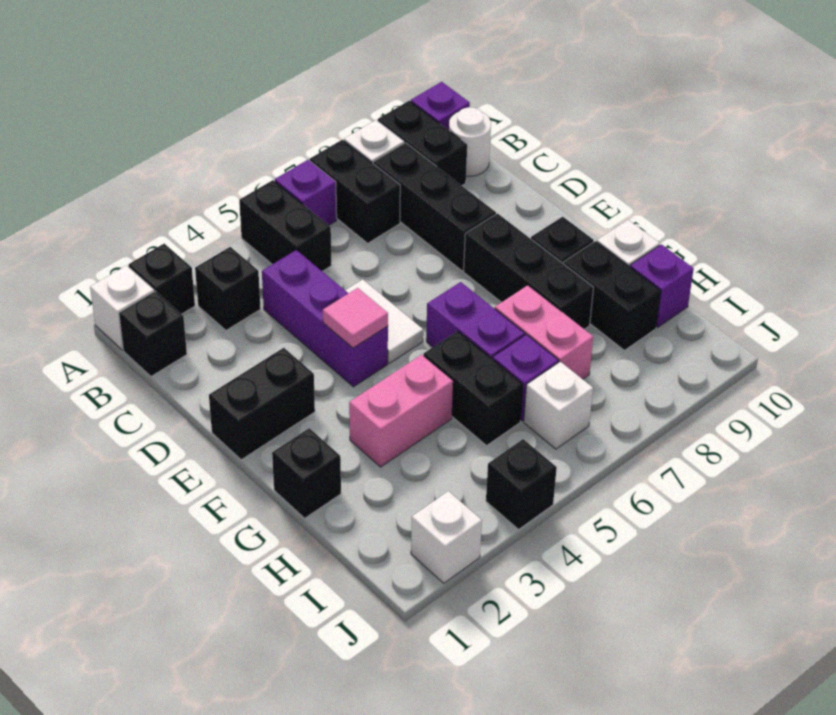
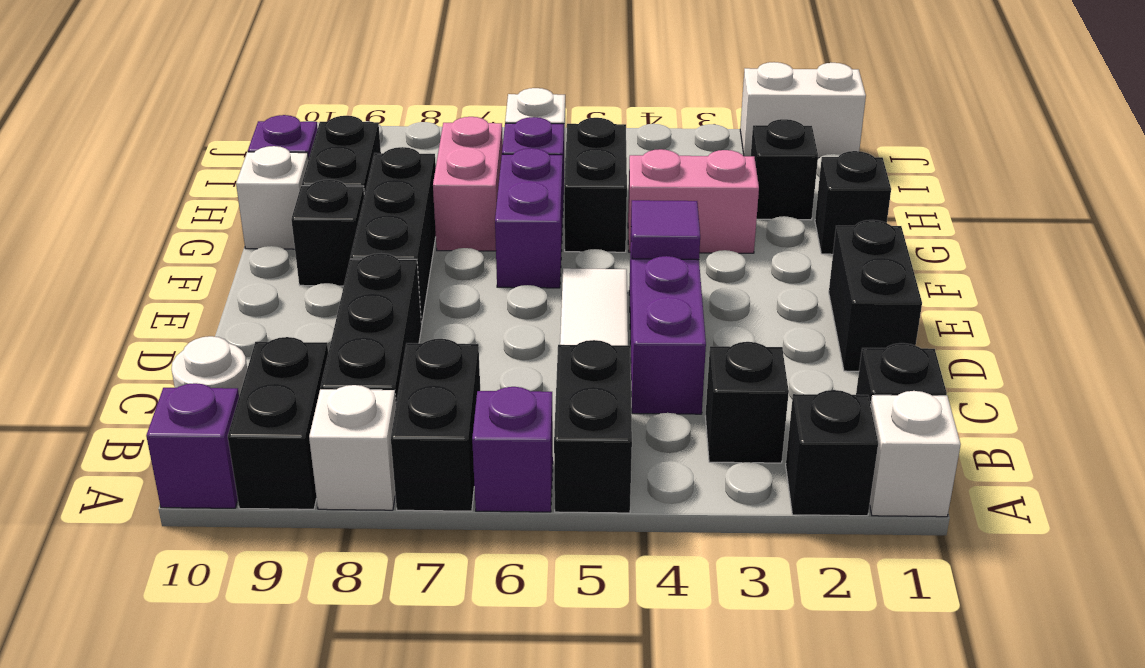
black brick E1:E2 level 1 -> black brick D1:E1 level 1
pink tile E4 level 2 -> purple tile E4 level 2
white brick J2 level 1 -> white brick J1:J2 level 1
black brick J4 level 1 -> black brick H2 level 1

